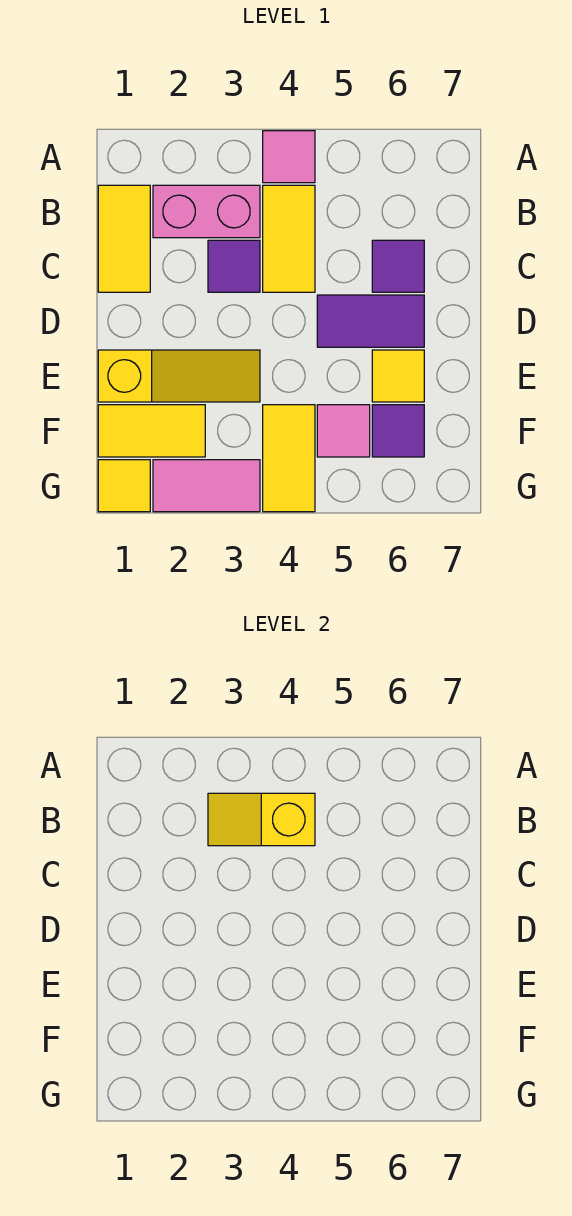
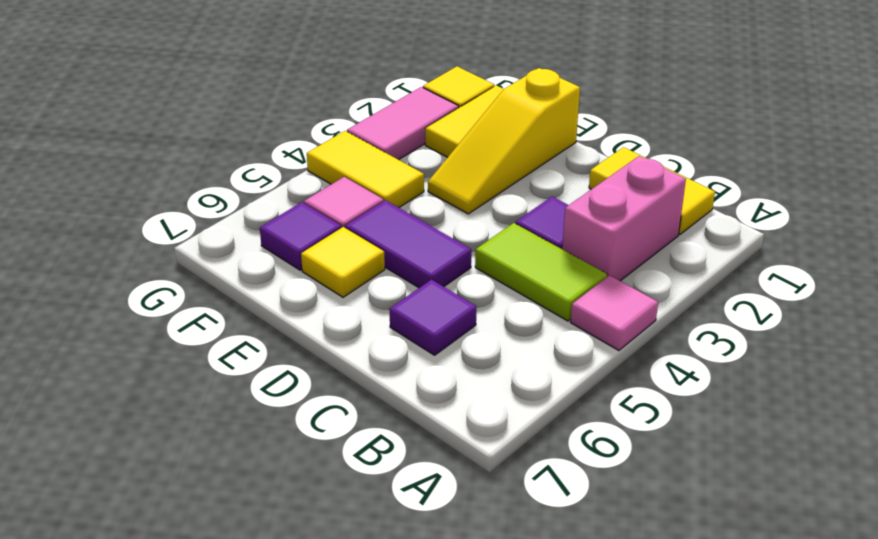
yellow slope B3:B4 level 2 top 4 -> none
yellow tile B4:C4 level 1 -> lime tile B4:C4 level 1
purple tile D5:D6 level 1 -> purple tile D5:E5 level 1

